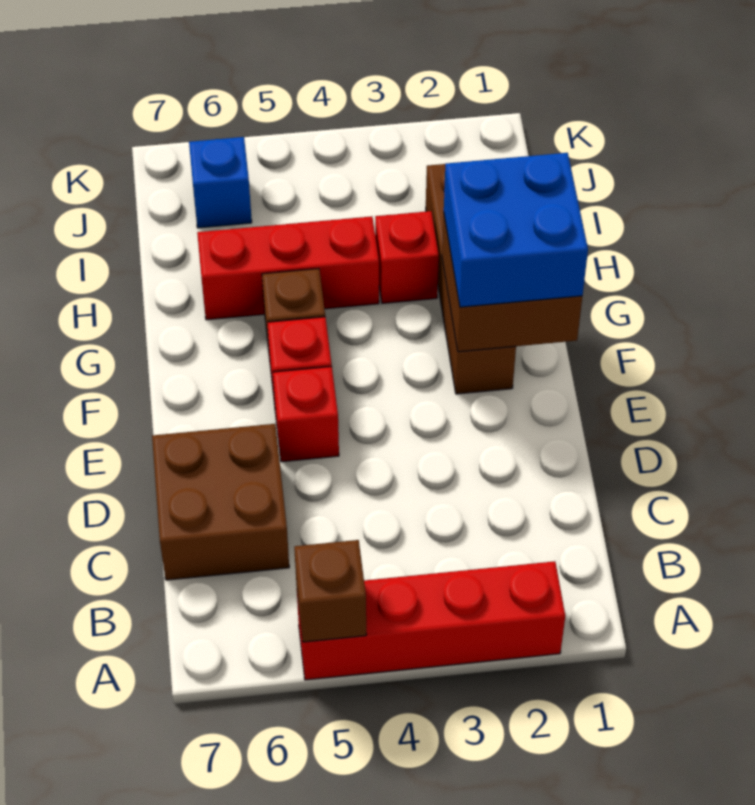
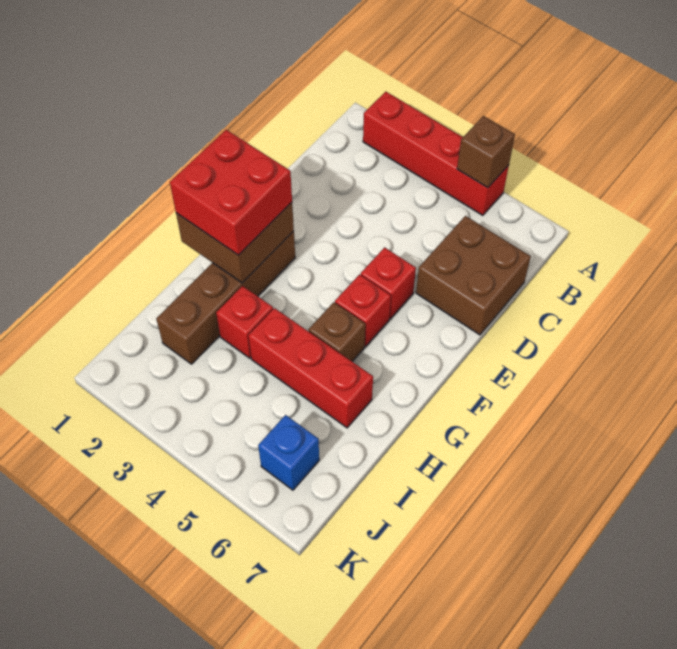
blue brick F1:G2 level 3 -> red brick F1:G2 level 3

